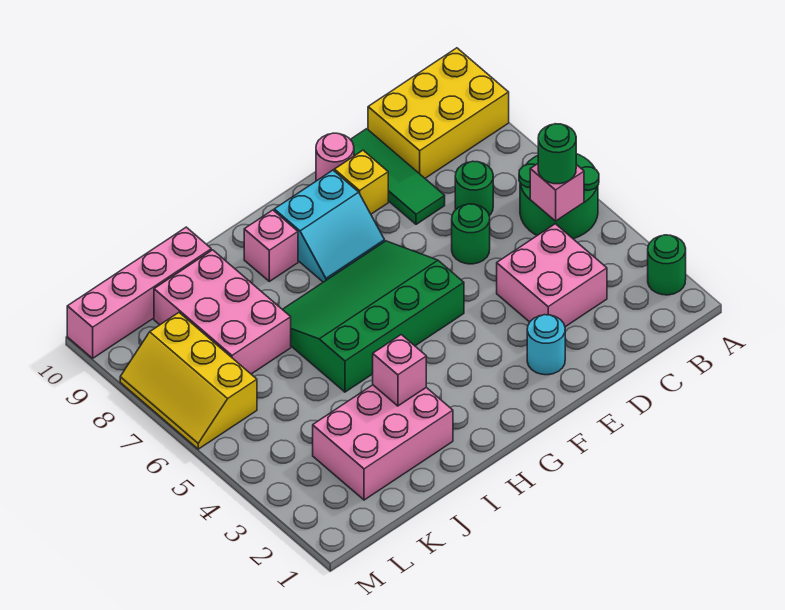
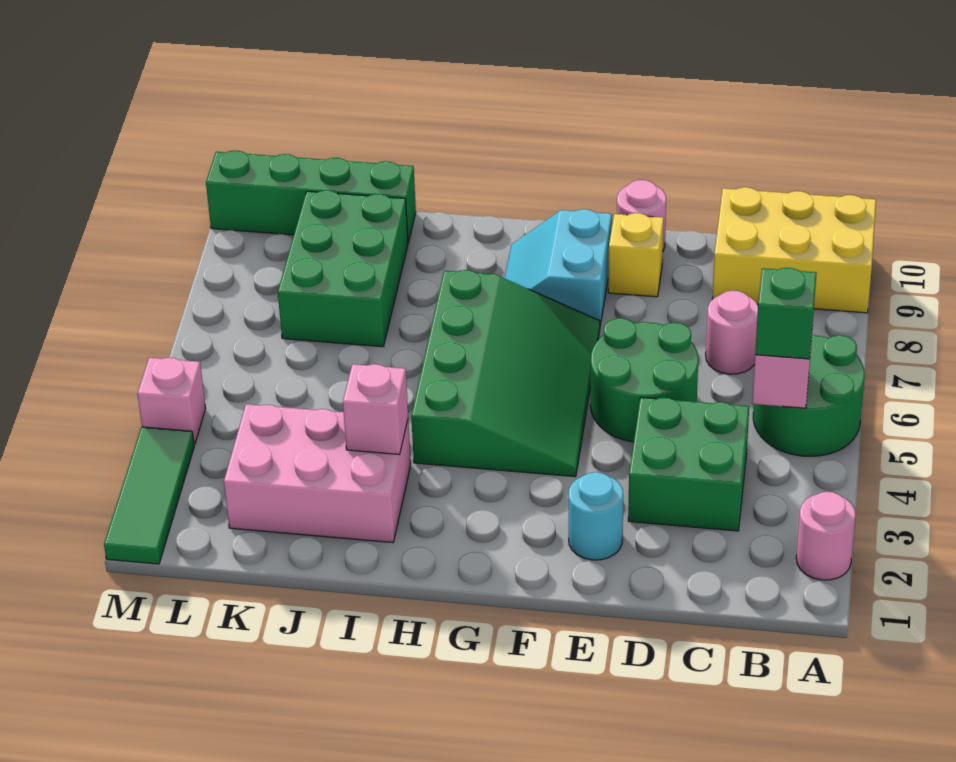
green round brick A2 level 1 -> pink round brick A2 level 1
green round brick B5 level 3 -> green brick B5 level 3
pink brick C3:D4 level 1 -> green brick C3:D4 level 1
green round brick C7 level 1 -> pink round brick C7 level 1
green round brick D6 level 1 -> green round brick D5:E6 level 1
green tile D8:D10 level 1 -> green tile M1:M3 level 1
green slope F5:I7 level 1 top 5 -> green slope F4:H7 level 1 top H
cyan slope F8:G9 level 1 top 9 -> cyan slope F8:G9 level 1 top F
pink brick H9 level 1 -> pink brick M4 level 1
pink brick J7:K9 level 1 -> green brick J7:K9 level 1
pink brick J10:M10 level 1 -> green brick J10:M10 level 1
yellow slope L6:M8 level 1 top L -> none

